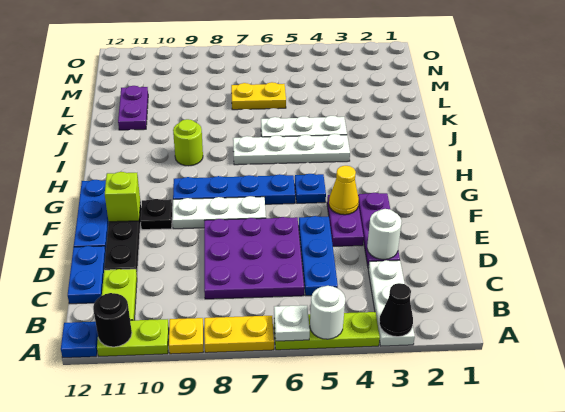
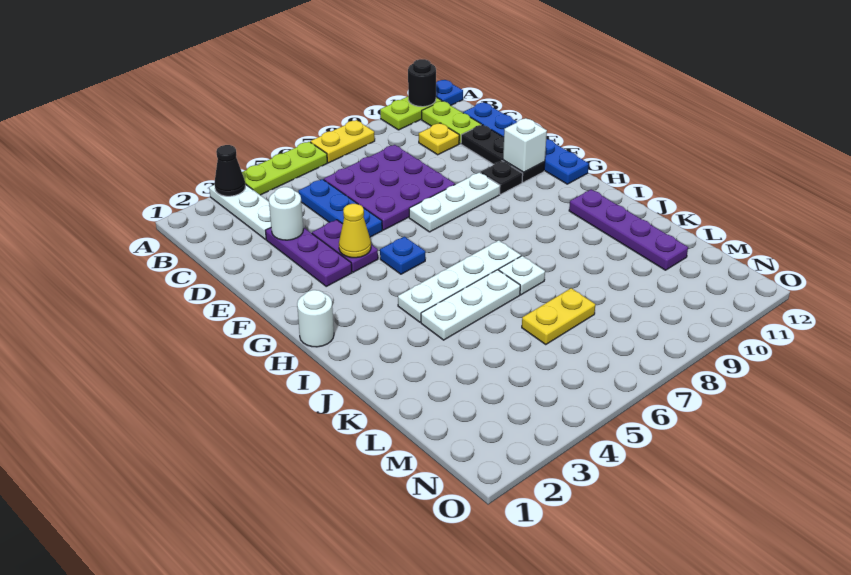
white round brick A5 level 2 -> white round brick H1 level 1
white plate A6 level 2 -> white plate J7 level 1
yellow plate A9 level 1 -> yellow plate C10 level 1
lime brick F11 level 2 -> white brick F11 level 2
blue plate G6:G9 level 1 -> none
lime round brick I9 level 1 -> none
purple plate K11:L11 level 1 -> purple plate I11:L11 level 1

